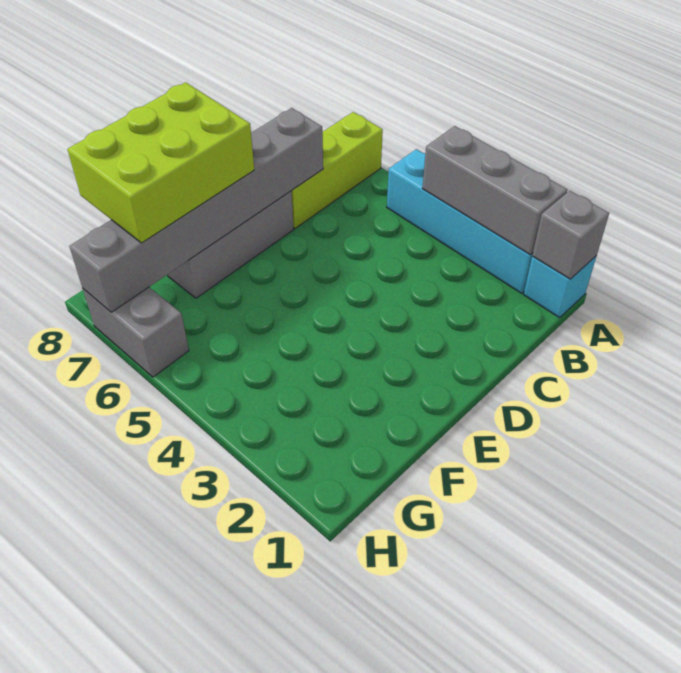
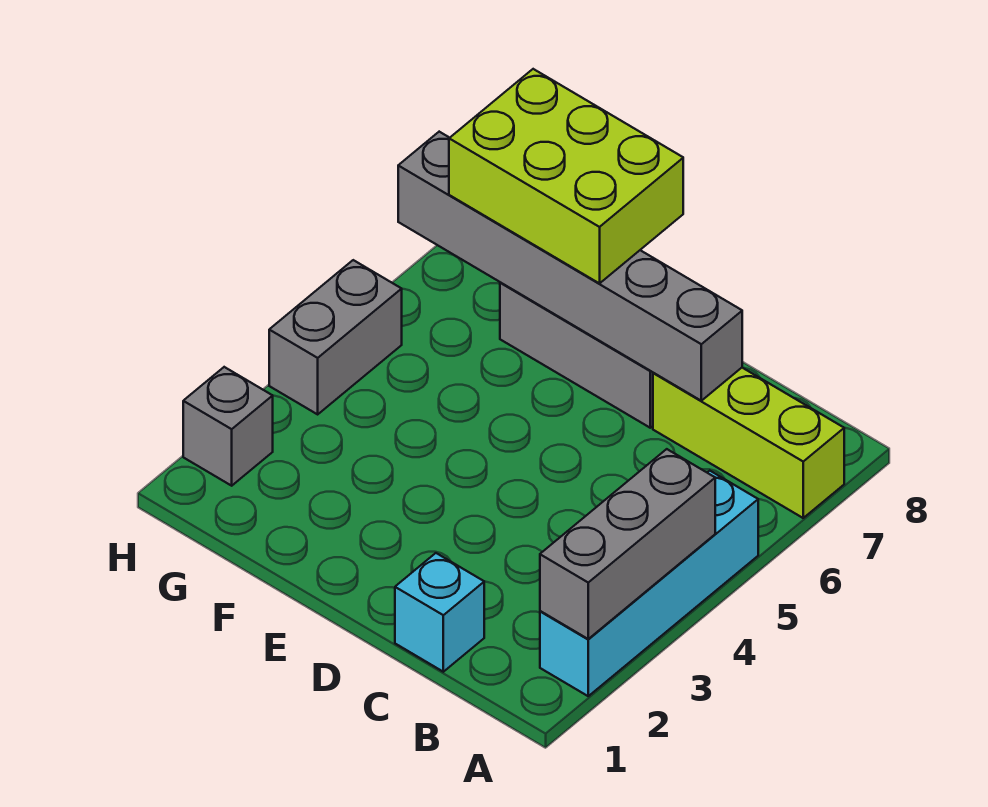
cyan brick A1 level 1 -> cyan brick C1 level 1
grey brick A1 level 2 -> grey brick H2 level 1
grey brick H6:H7 level 1 -> grey brick H4:H5 level 1

